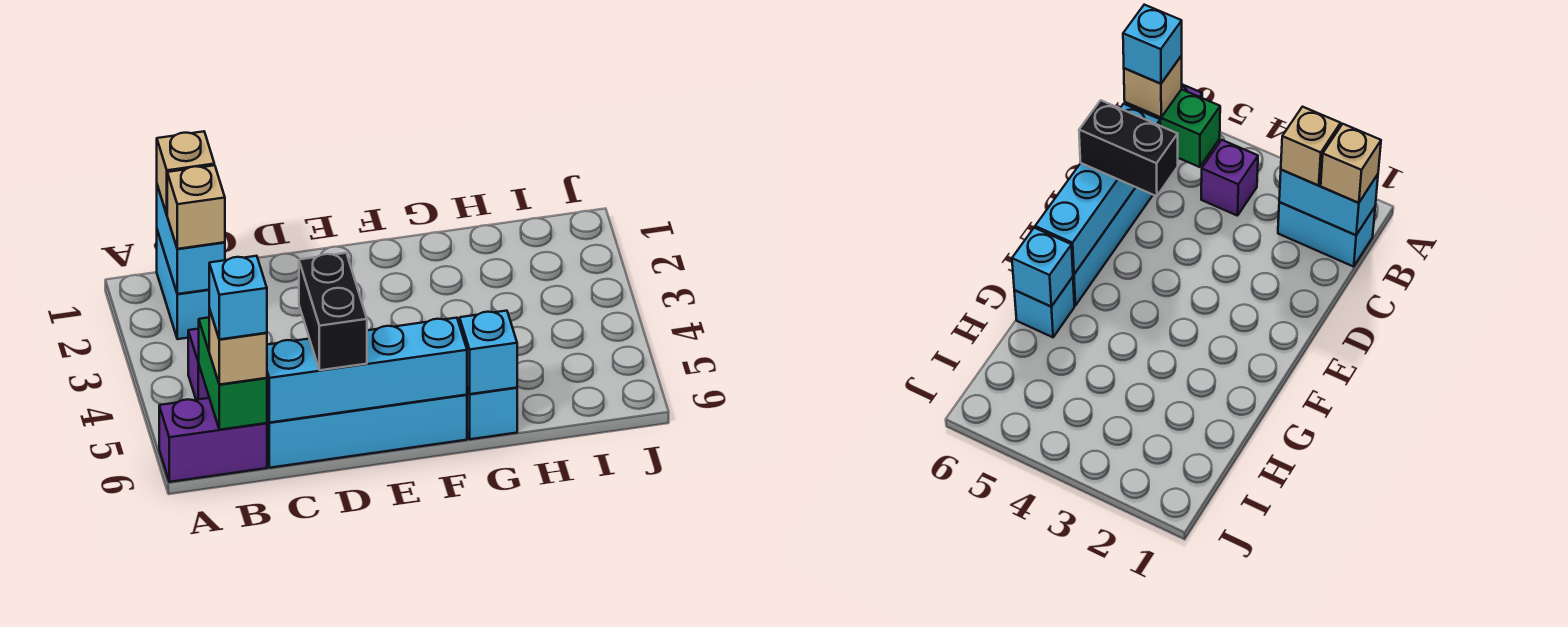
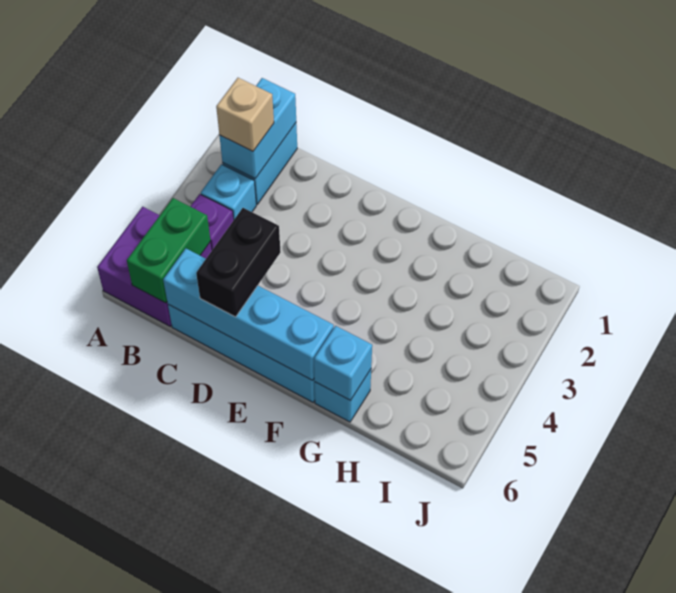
purple brick A6:B6 level 1 -> purple brick A5:B6 level 1
tan brick B1 level 3 -> none
tan brick B6 level 3 -> none
cyan brick B6 level 4 -> cyan brick B3 level 1

